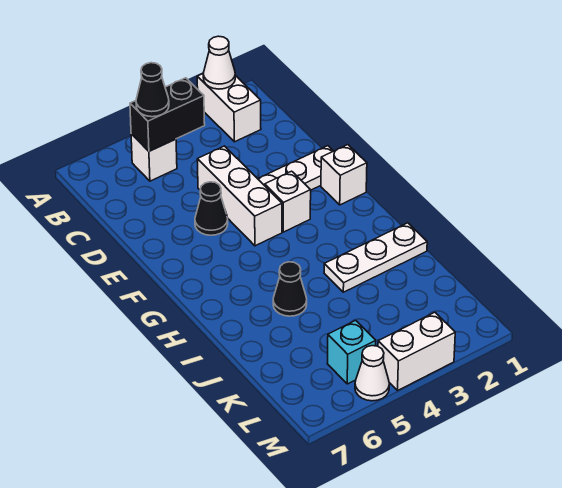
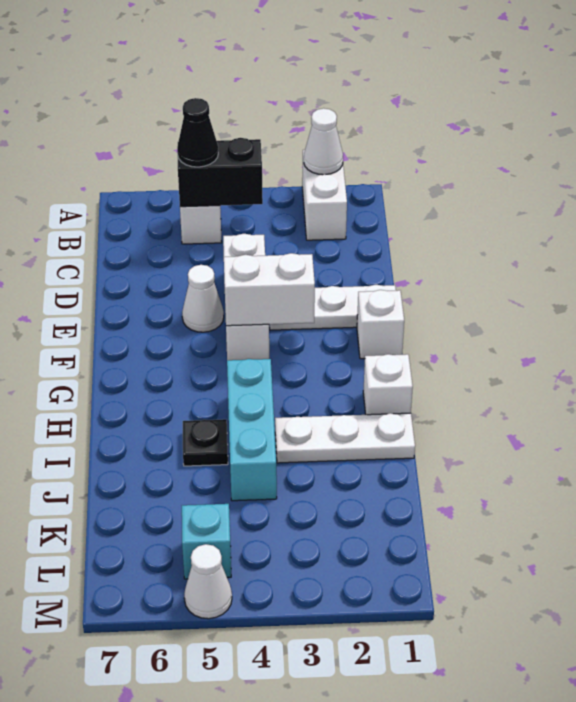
black cone E5 level 1 -> white cone E5 level 1
white brick F3 level 1 -> white brick H1 level 1
none -> cyan brick H4:J4 level 1
black cone I5 level 1 -> black plate I5 level 1
white brick M3:M4 level 1 -> white brick F3:F4 level 2

